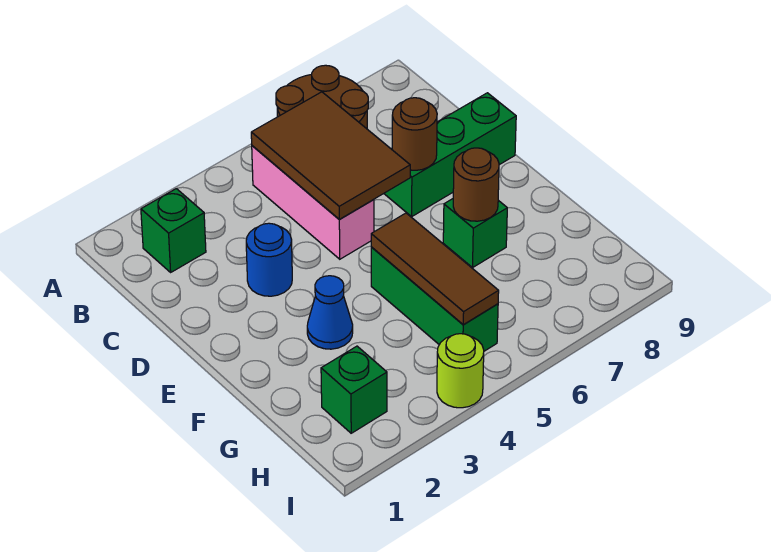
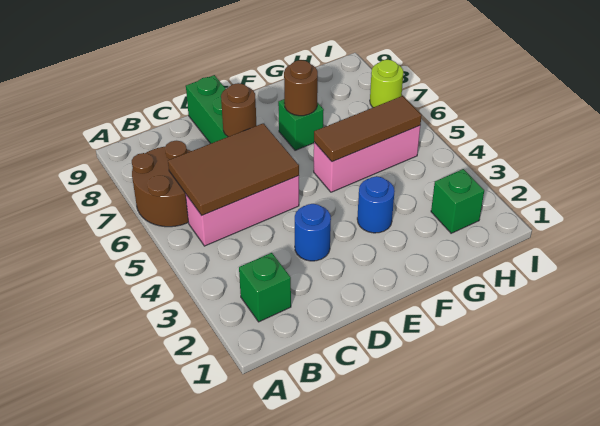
blue cone F3 level 1 -> blue round brick F3 level 1
green brick F5:H5 level 1 -> pink brick F5:H5 level 1
lime round brick I4 level 1 -> lime round brick I7 level 1

